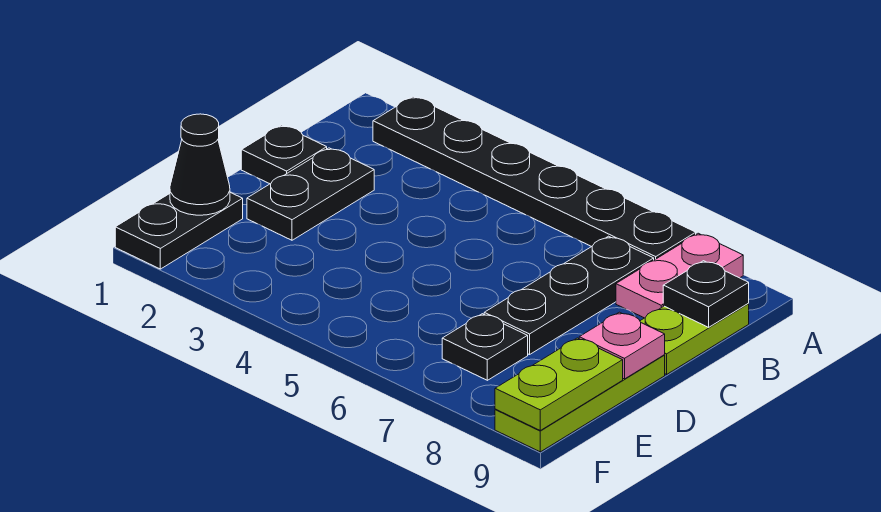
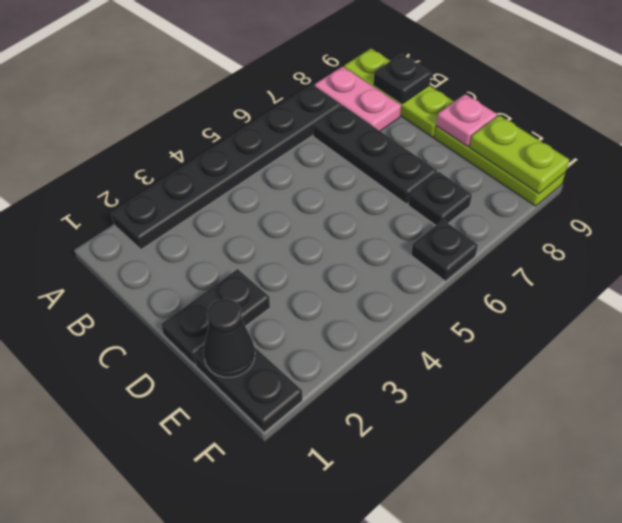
lime plate B9:C9 level 1 -> lime plate A9:C9 level 1
black plate C1 level 1 -> black plate F6 level 1
black plate C2:D2 level 1 -> black plate D1:D2 level 1

